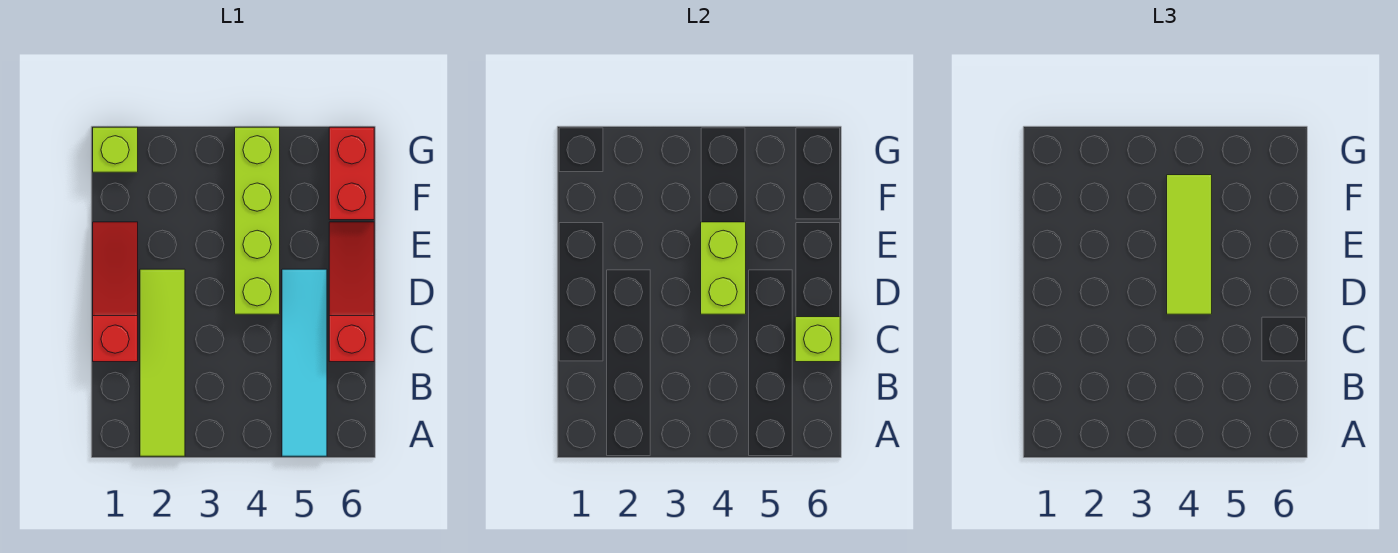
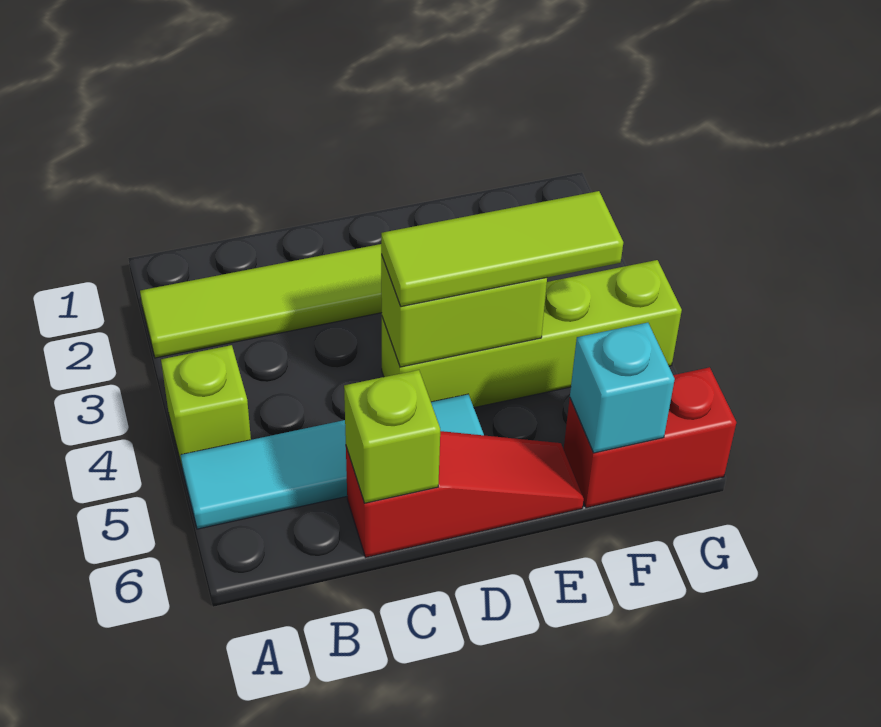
red slope C1:E1 level 1 top C -> none
none -> cyan brick F6 level 2
lime brick G1 level 1 -> lime brick A4 level 1

